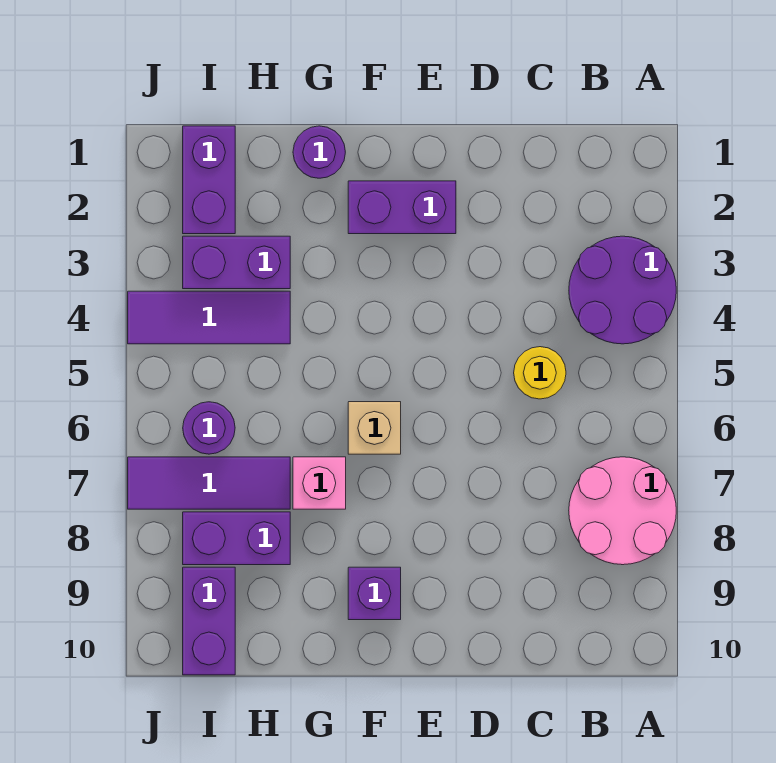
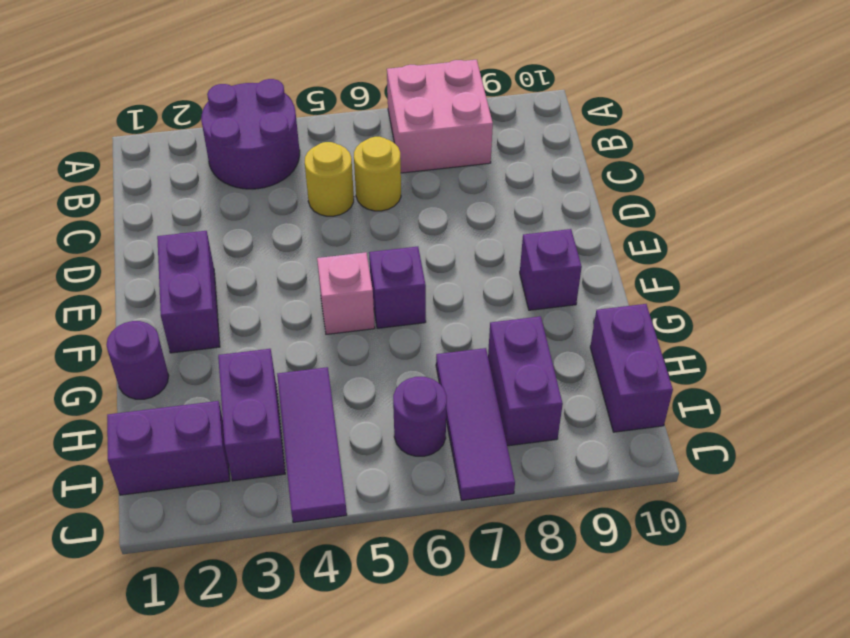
pink round brick A7:B8 level 1 -> pink brick A7:B8 level 1
none -> yellow round brick C6 level 1
tan brick F6 level 1 -> purple brick F6 level 1
pink brick G7 level 1 -> pink brick F5 level 1
purple brick I9:I10 level 1 -> purple brick H10:I10 level 1

